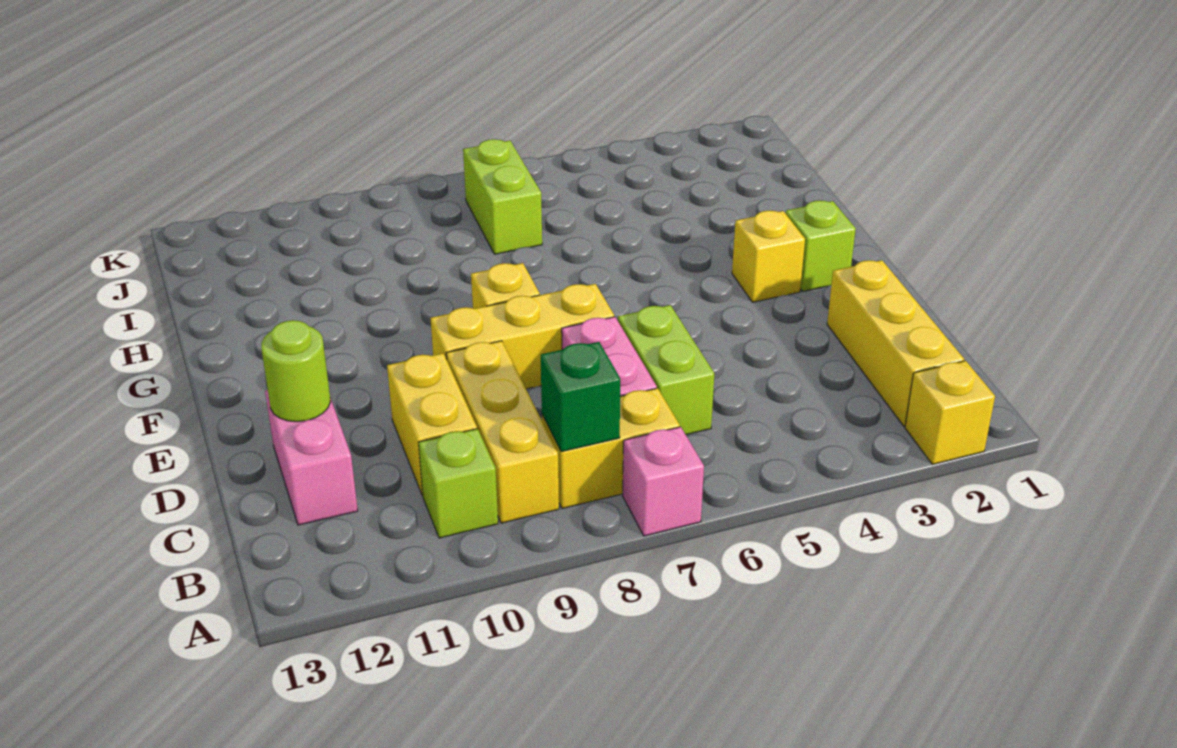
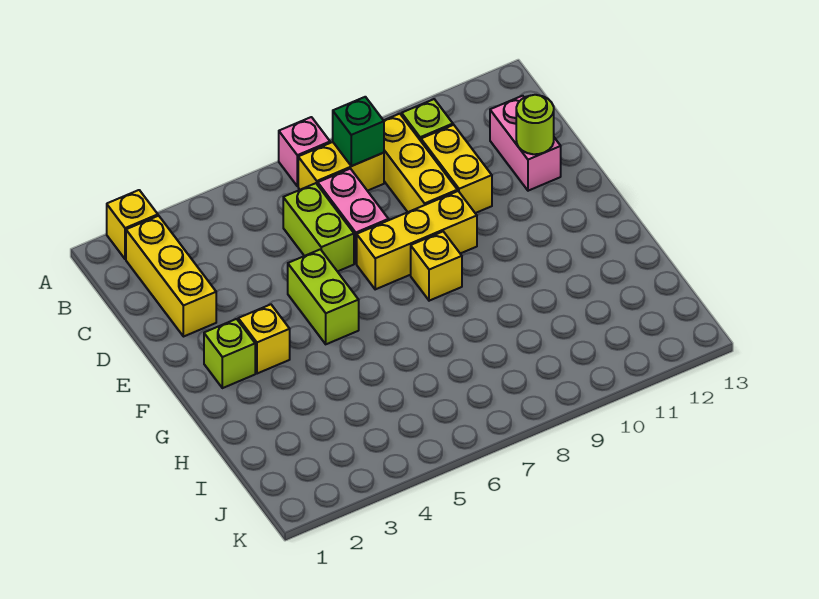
lime brick I7:J7 level 1 -> lime brick E5:F5 level 1

